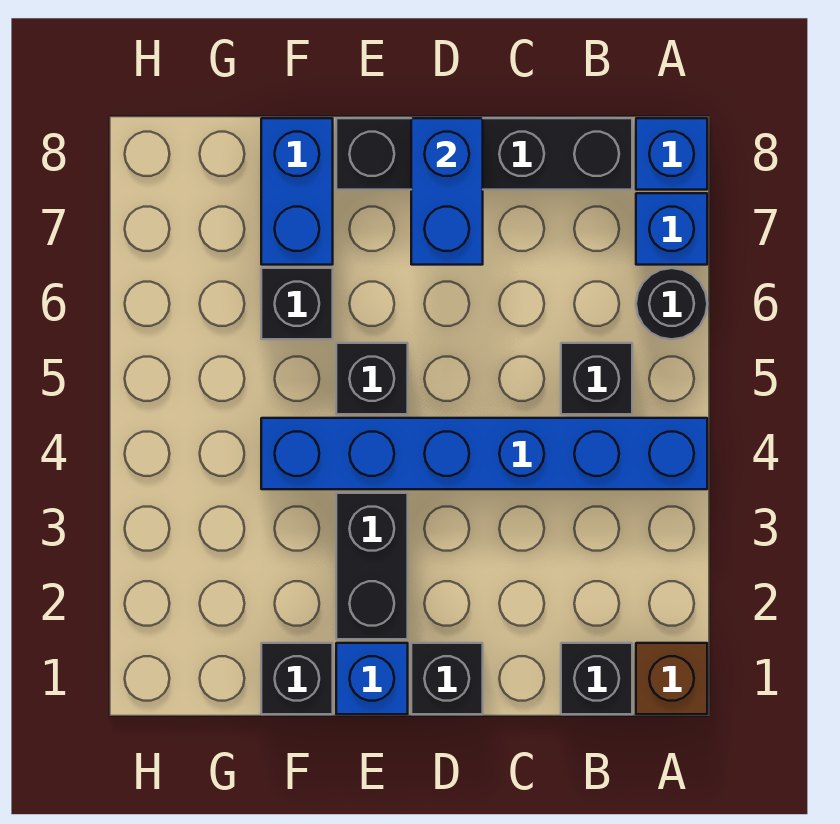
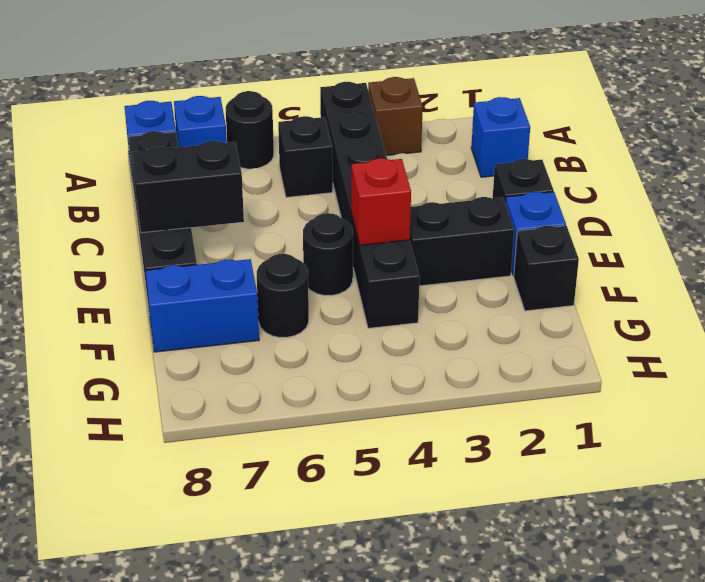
brown brick A1 level 1 -> brown brick A3 level 1
blue brick A4:F4 level 1 -> black brick A4:F4 level 1
black brick B1 level 1 -> blue brick B1 level 1
blue brick D7:D8 level 2 -> black brick D7:D8 level 2
none -> red brick E4 level 2
black brick E5 level 1 -> black round brick E5 level 1
black brick F6 level 1 -> black round brick F6 level 1

